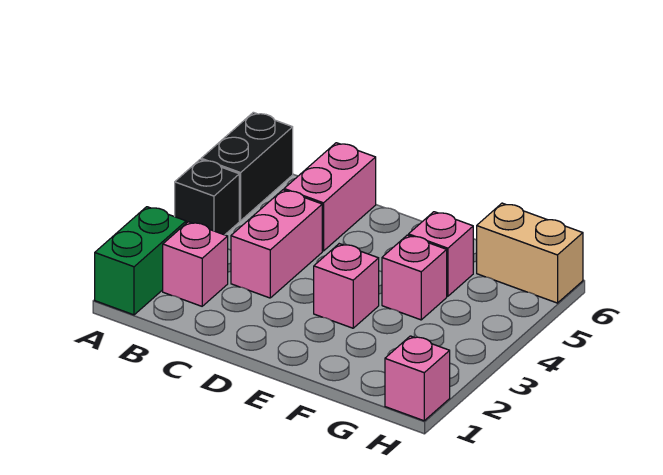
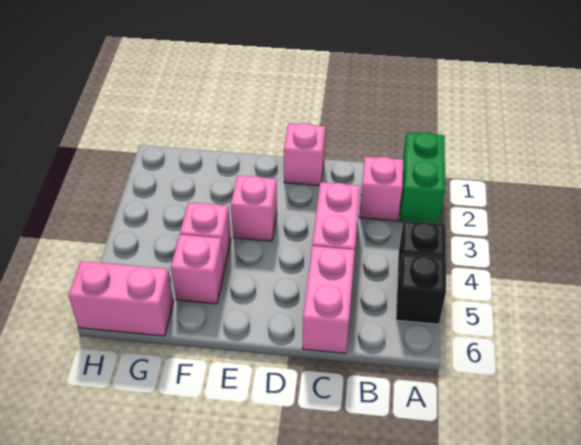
black brick A5:A6 level 1 -> black brick A5 level 1
tan brick G6:H6 level 1 -> pink brick G6:H6 level 1
pink brick H1 level 1 -> pink brick D1 level 1

